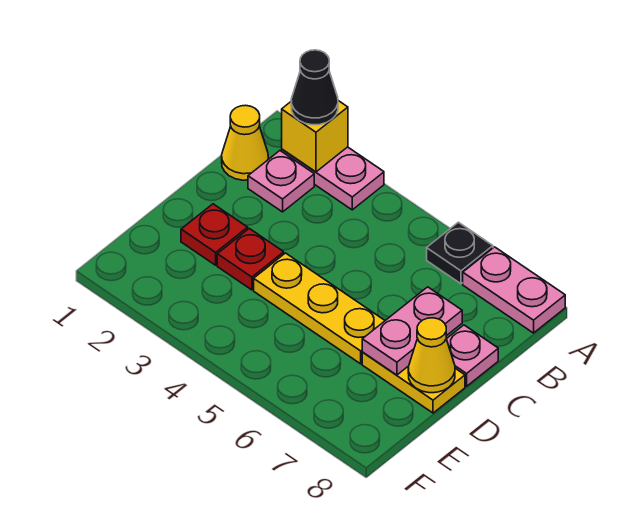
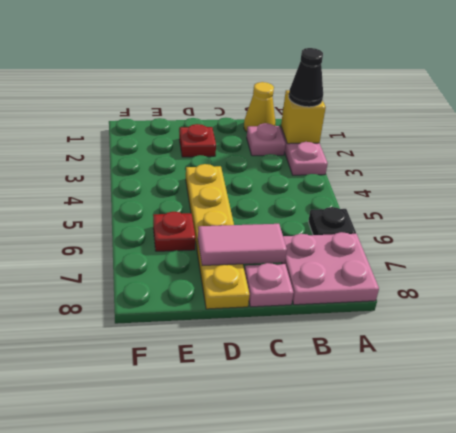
pink plate A7:A8 level 1 -> pink plate A7:B8 level 1
pink plate C7:D7 level 2 -> pink tile C7:D7 level 2
red plate D3 level 1 -> red plate E6 level 1
yellow cone D8 level 2 -> none

